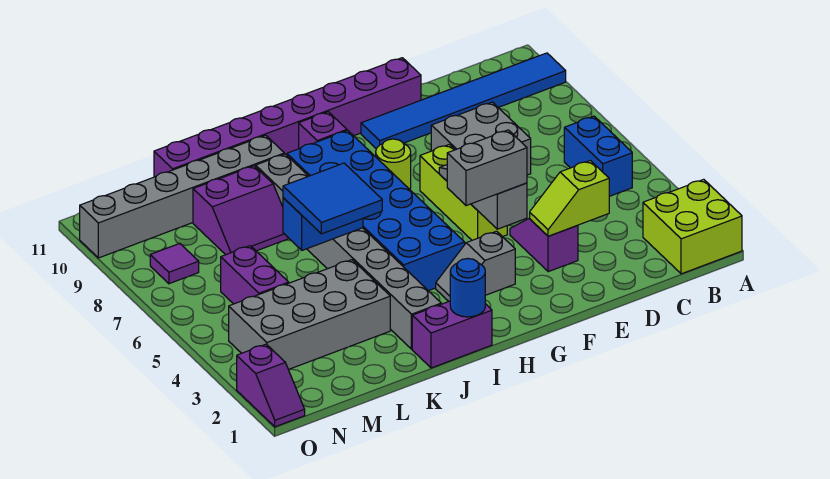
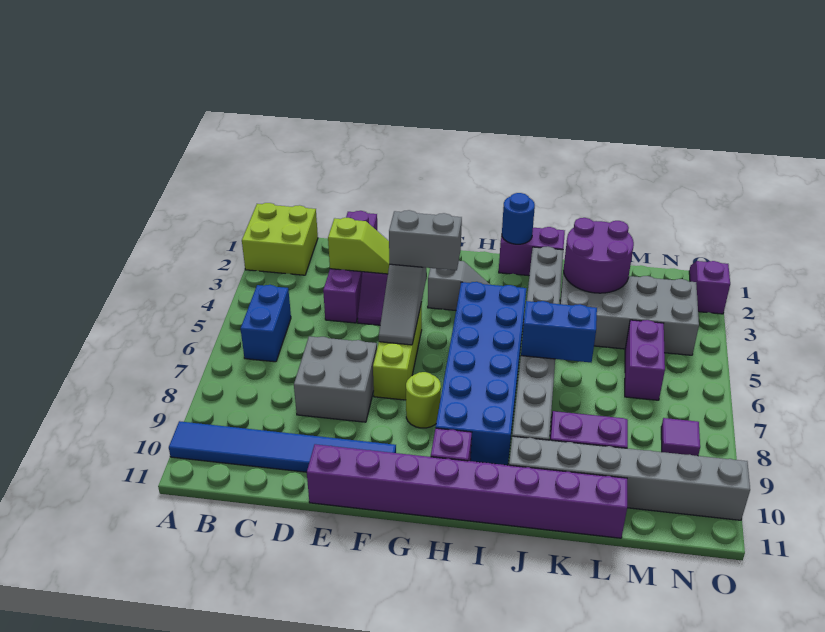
none -> purple brick D1:D4 level 1
blue tile J5:K6 level 3 -> none
none -> purple round brick K2:L3 level 2

